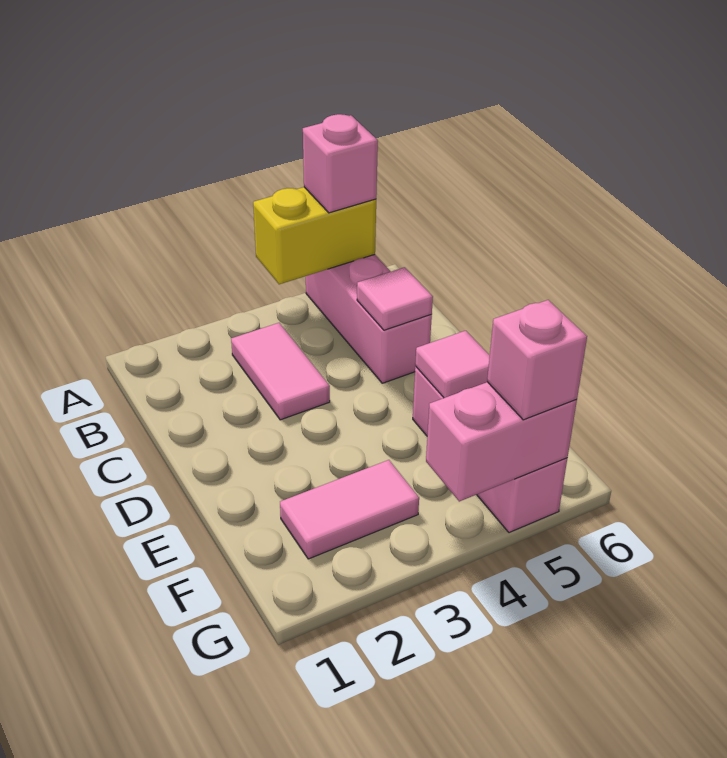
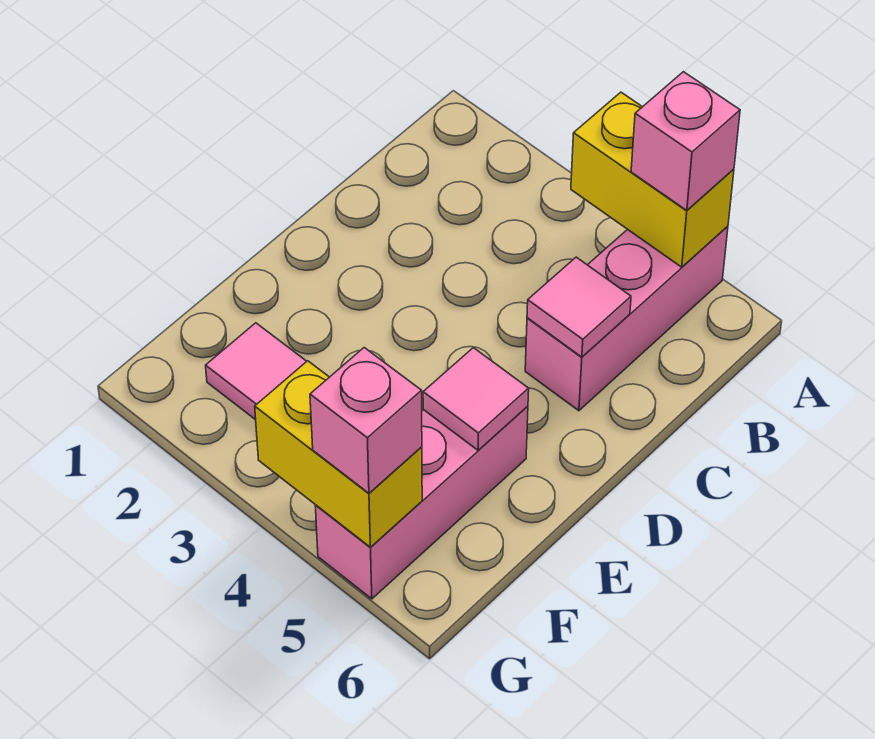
pink tile B3:C3 level 1 -> none
pink brick G4:G5 level 2 -> yellow brick G4:G5 level 2

